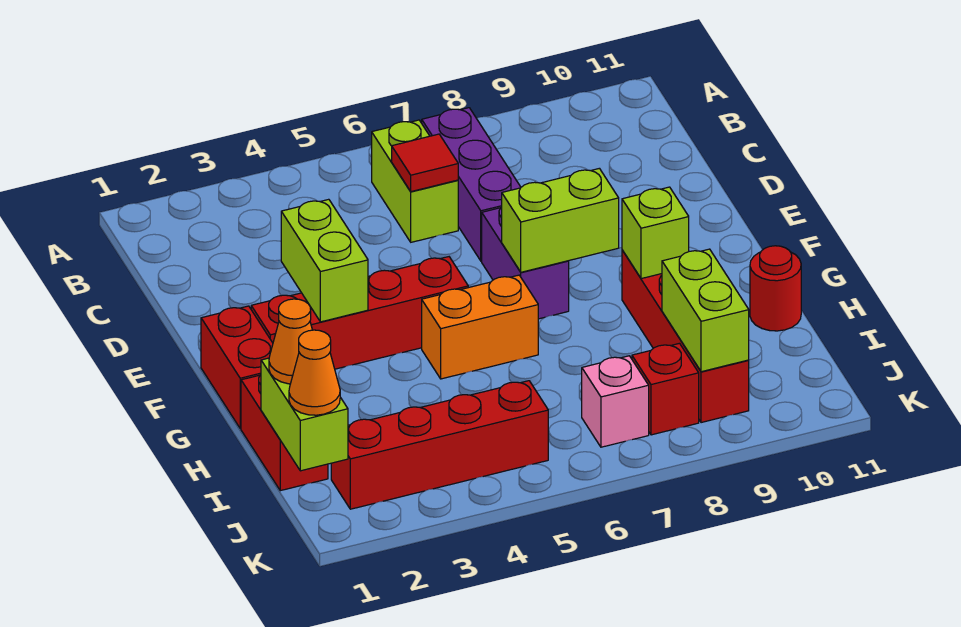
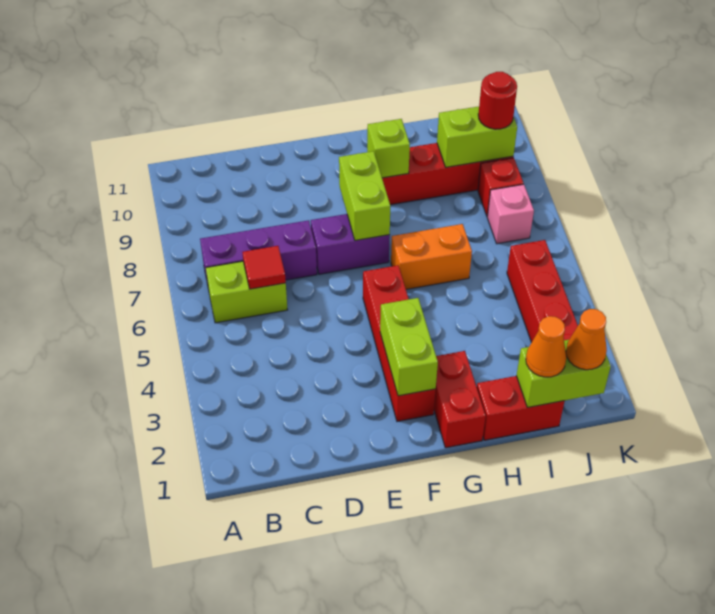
lime brick E3:F3 level 2 -> lime brick F2:F3 level 2
red brick F1:G1 level 1 -> red brick G1:G2 level 1
orange brick G5:G6 level 1 -> orange brick G6:H6 level 1
red round brick H11 level 1 -> red round brick J9 level 3

